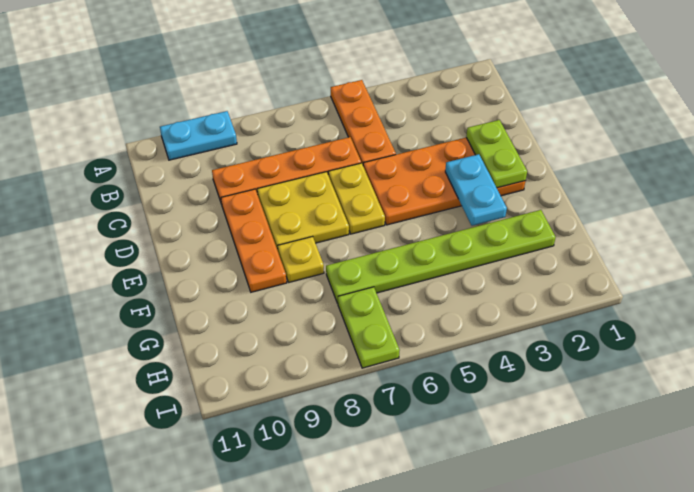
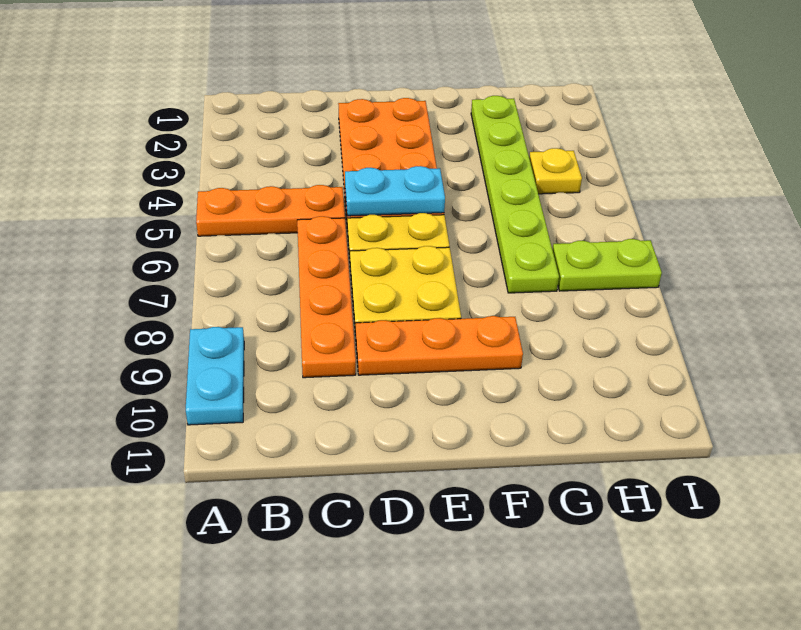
lime plate D2:E2 level 2 -> none
cyan plate E3:F3 level 2 -> cyan plate D5:E5 level 2
yellow plate F8 level 1 -> yellow plate H4 level 1

